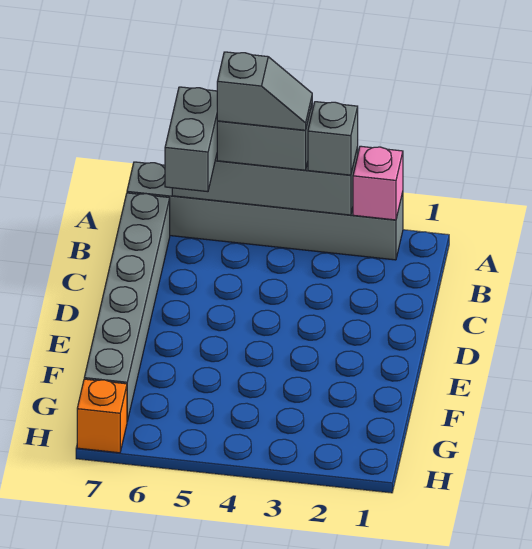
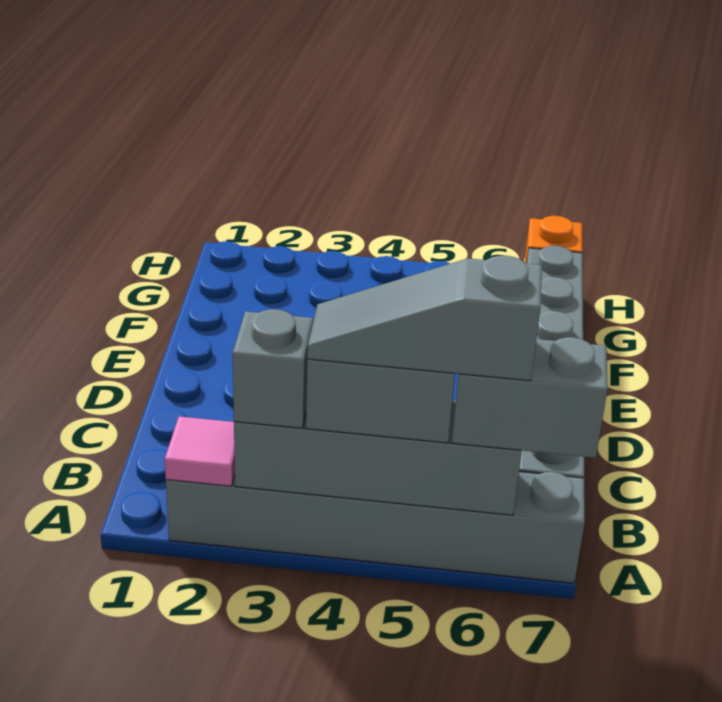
pink brick A2 level 2 -> pink tile A2 level 2
grey slope A4:A5 level 4 top 5 -> grey slope A4:A6 level 4 top 6
grey brick A6:B6 level 3 -> grey brick A6:A7 level 3

